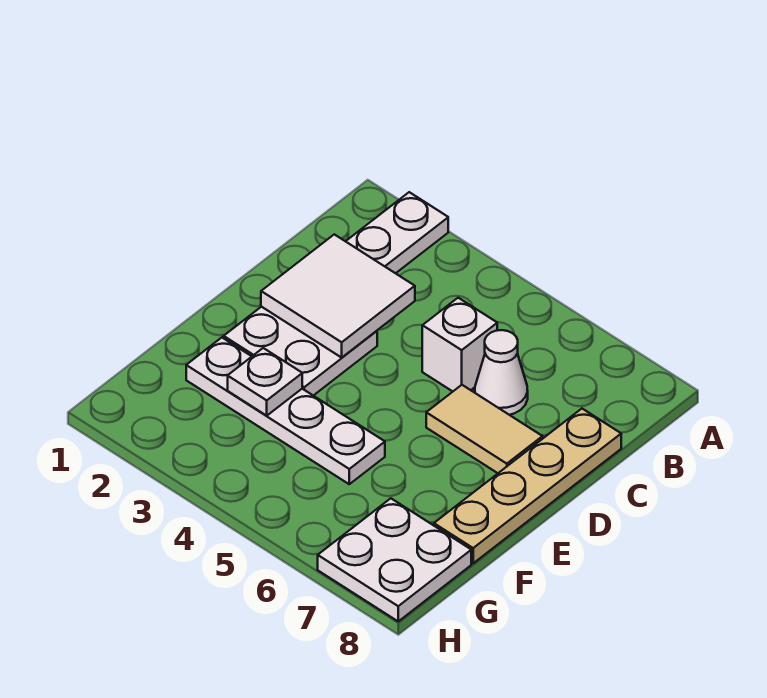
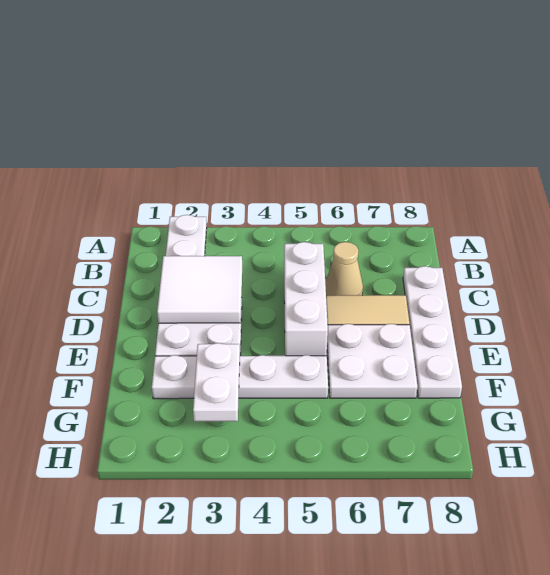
white brick C5 level 1 -> white brick C5:E5 level 1
white cone C6 level 1 -> tan cone C6 level 1
tan plate C8:F8 level 1 -> white plate C8:F8 level 1
white plate F3 level 2 -> white plate F3:G3 level 2
white plate G7:H8 level 1 -> white plate E6:F7 level 1

